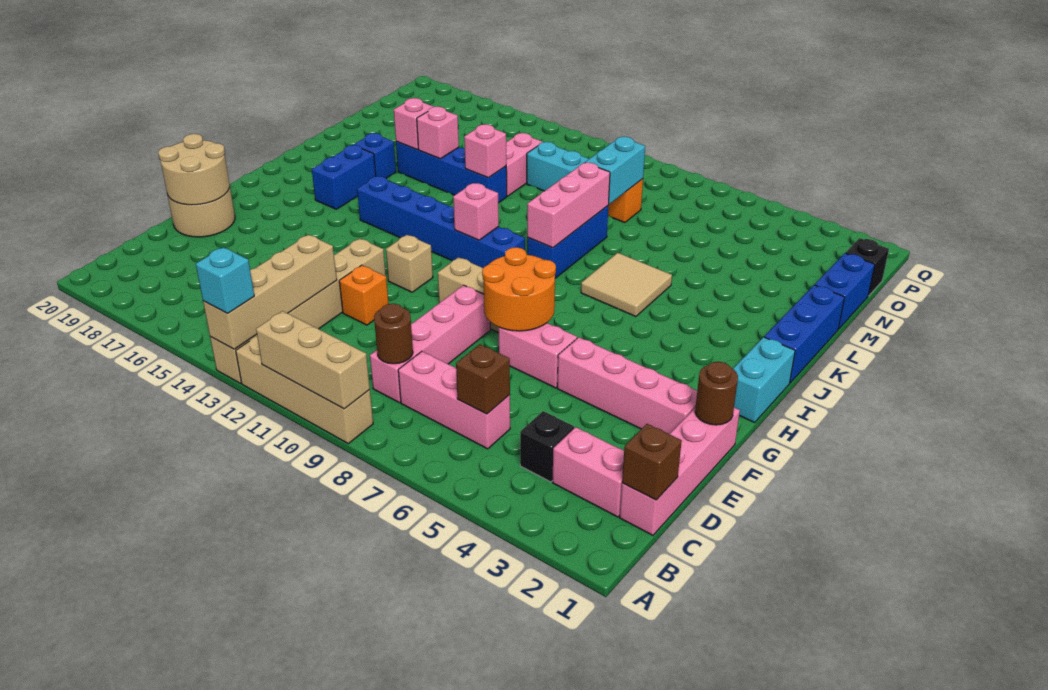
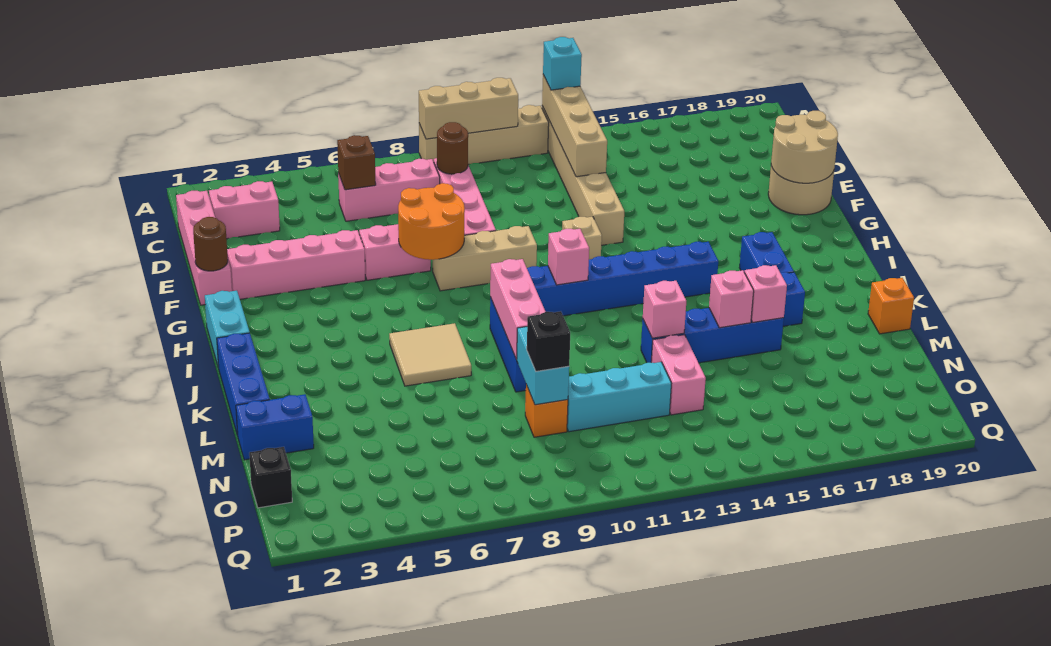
brown brick C1 level 2 -> none
black brick C4 level 1 -> black brick N9 level 3
orange brick E12 level 1 -> orange brick L20 level 1
blue brick M1:N1 level 1 -> blue brick M1:M2 level 1

